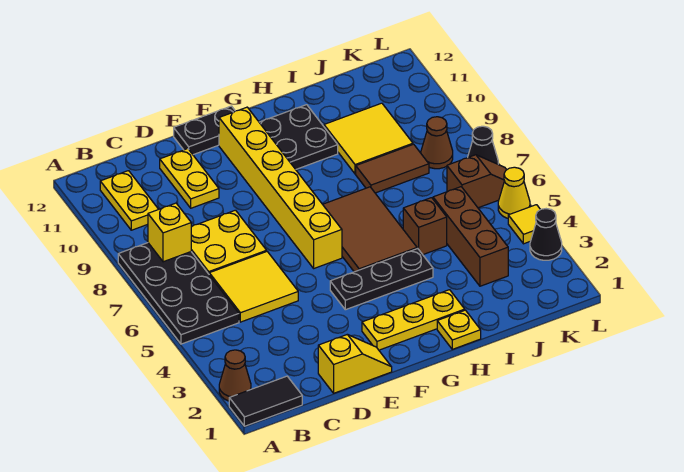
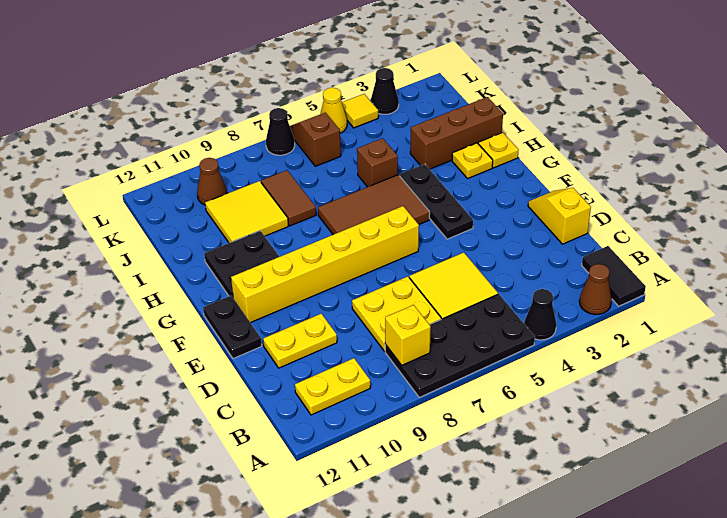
none -> black cone A4 level 1
yellow plate F2:H2 level 1 -> yellow plate H2 level 1
brown brick J3:J5 level 1 -> brown brick I1:I3 level 1
brown cone K8 level 1 -> brown cone K10 level 1

